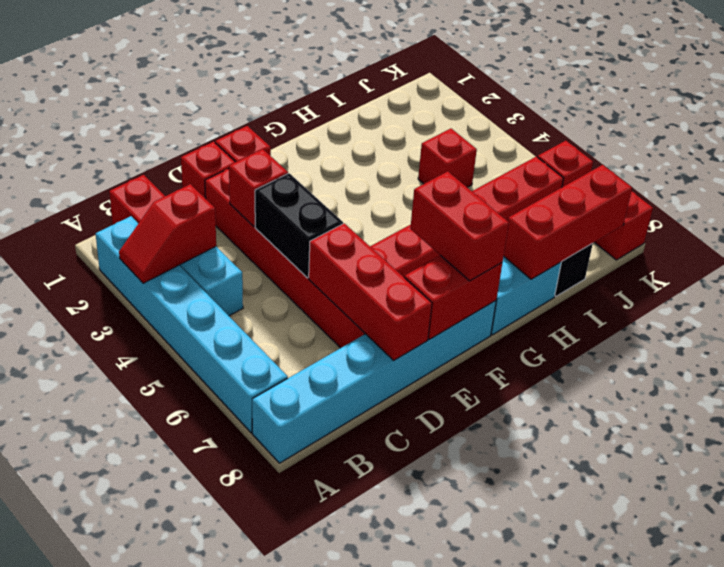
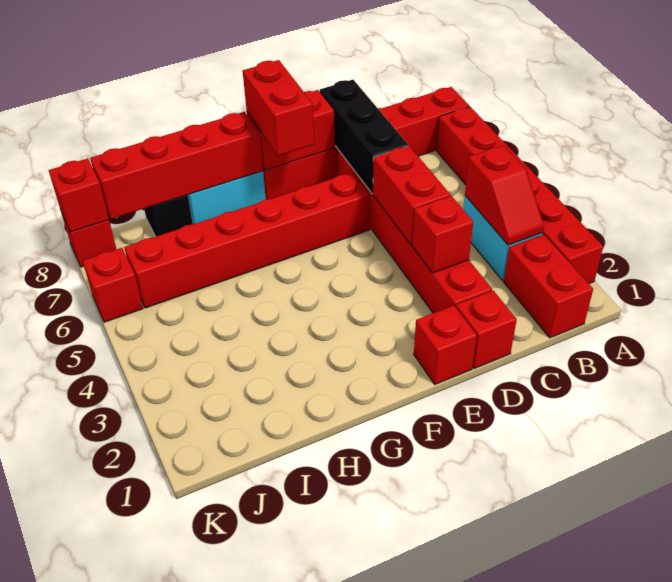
cyan brick A2:A7 level 1 -> red brick A2:A7 level 1
red slope A3:B3 level 2 top B -> red slope B3:B4 level 2 top 4
cyan brick A8:F8 level 1 -> red brick A8:F8 level 1
black brick D4:D5 level 2 -> red brick D4:D5 level 2
red brick D6:D8 level 2 -> black brick D6:D8 level 2
red brick H8:J8 level 2 -> red brick G8:J8 level 2
red brick I4 level 1 -> red brick K8 level 2

